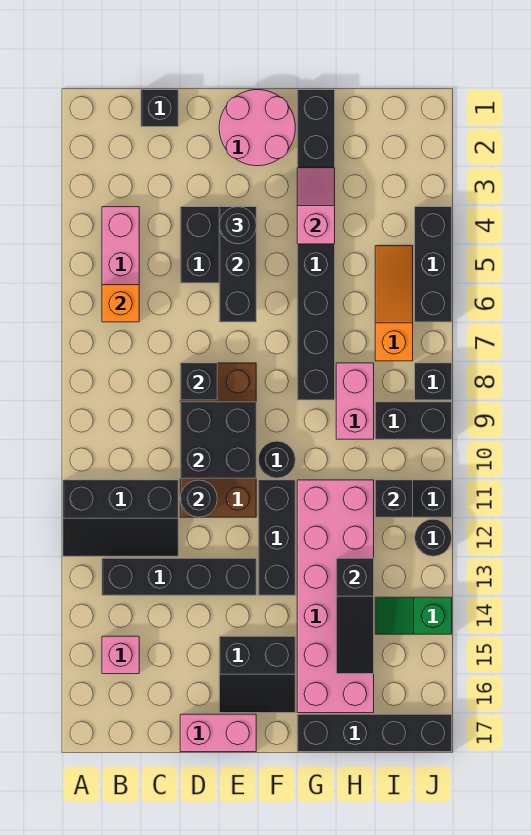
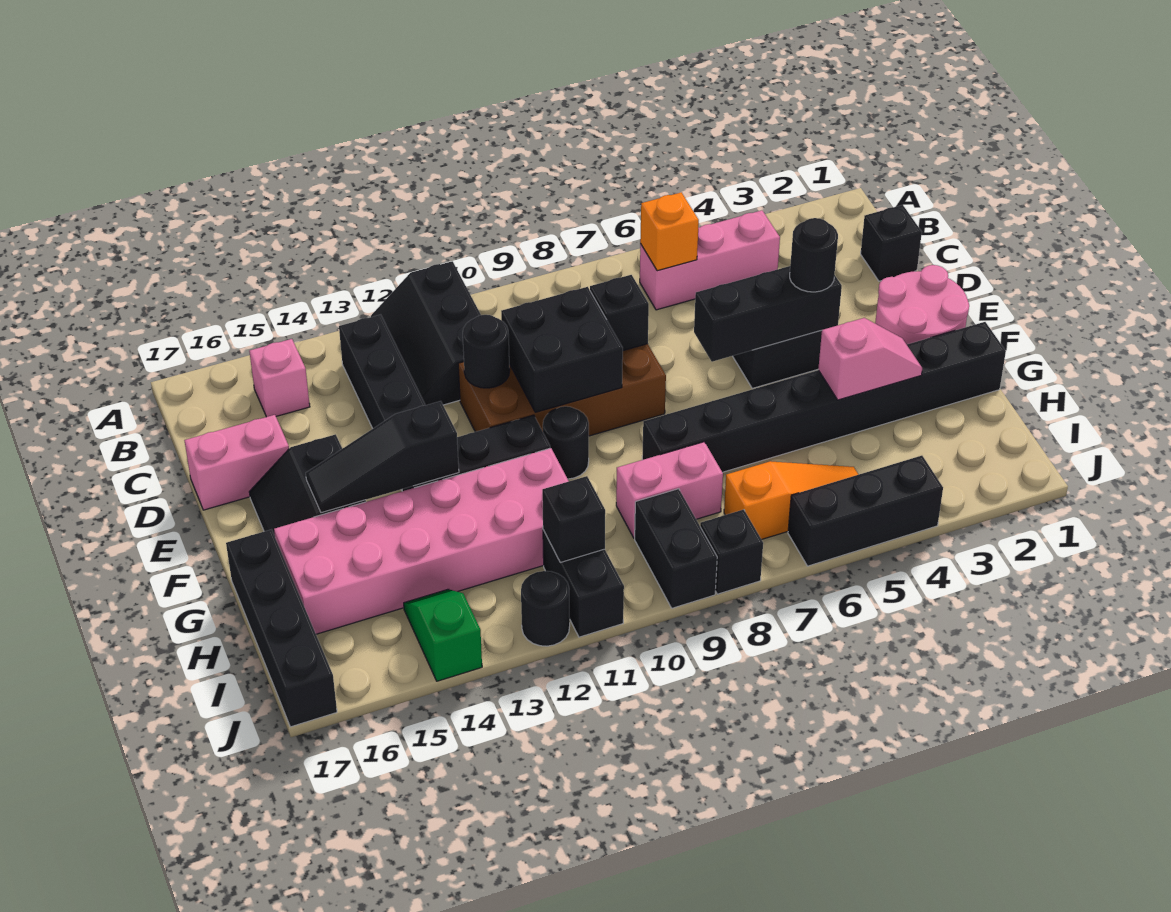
pink brick D17:E17 level 1 -> pink brick D16:D17 level 1
black slope H13:H15 level 2 top 13 -> black slope F13:F15 level 2 top 13

